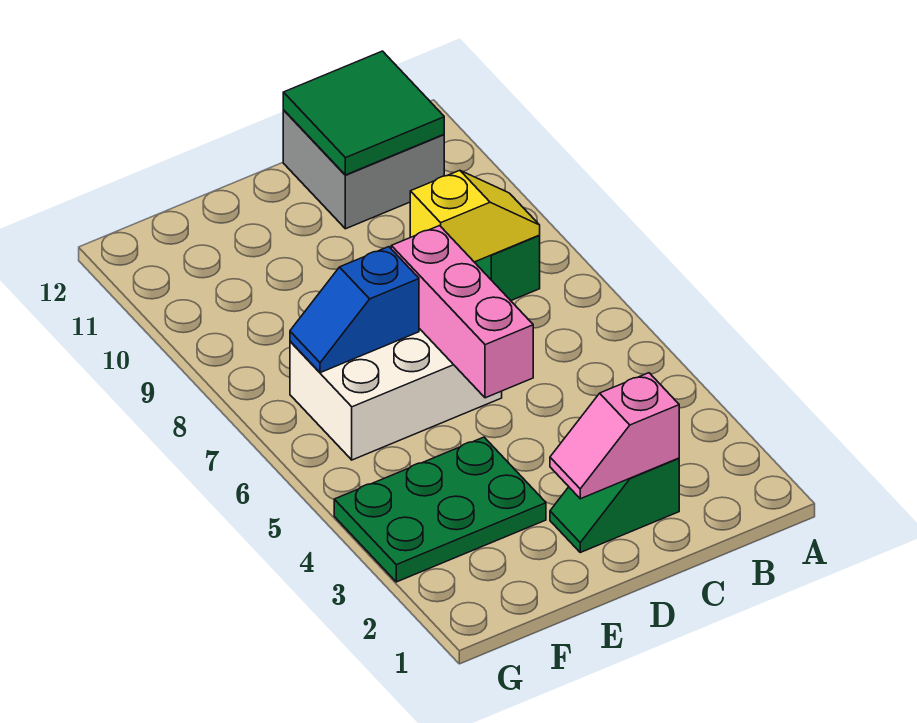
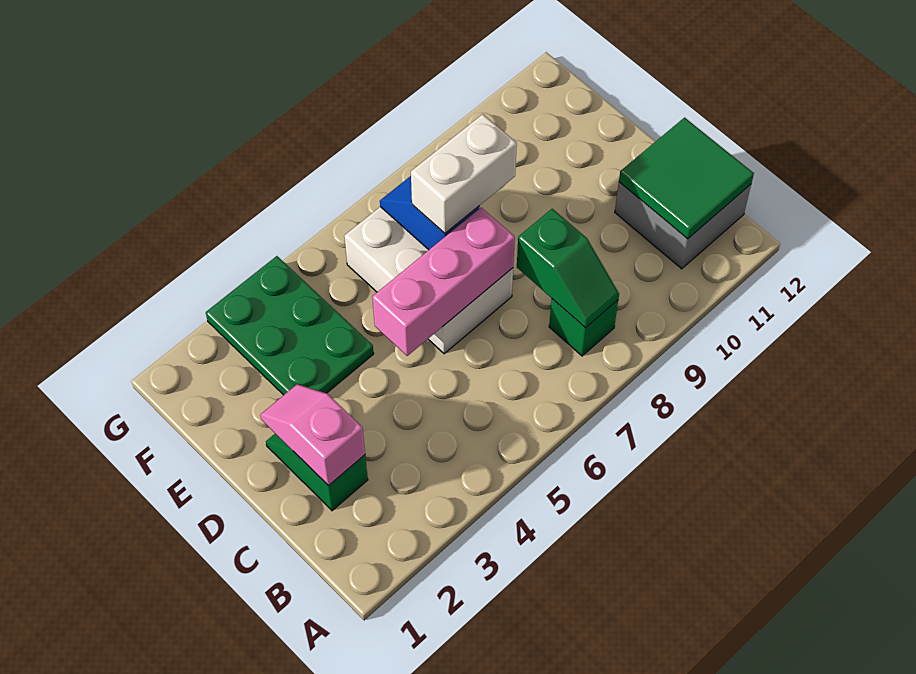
yellow slope B8:C8 level 2 top C -> green slope B8:C8 level 2 top C
none -> white brick E7:E8 level 3

